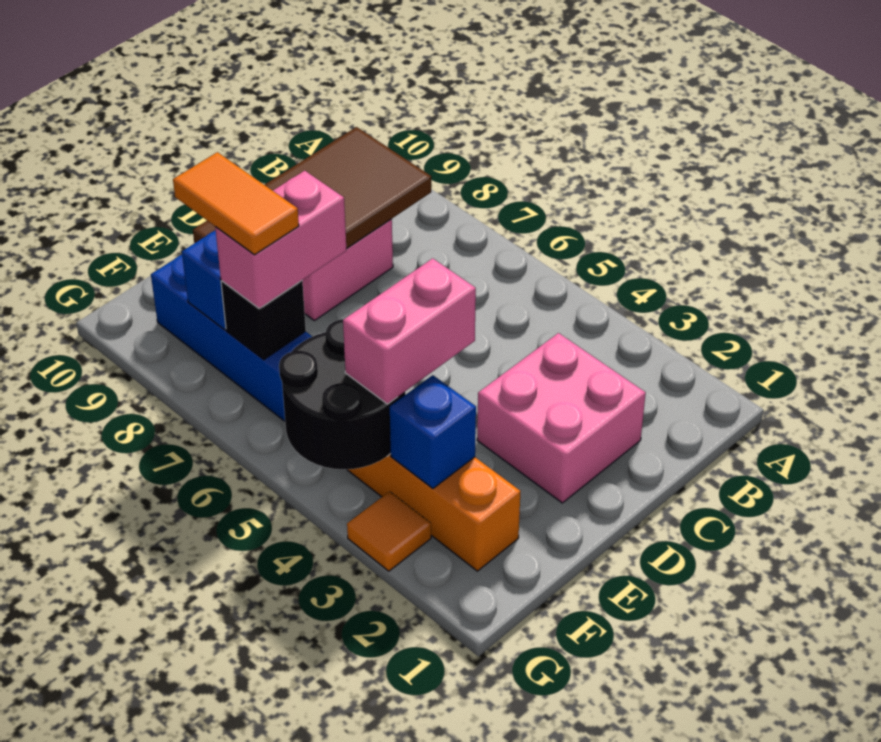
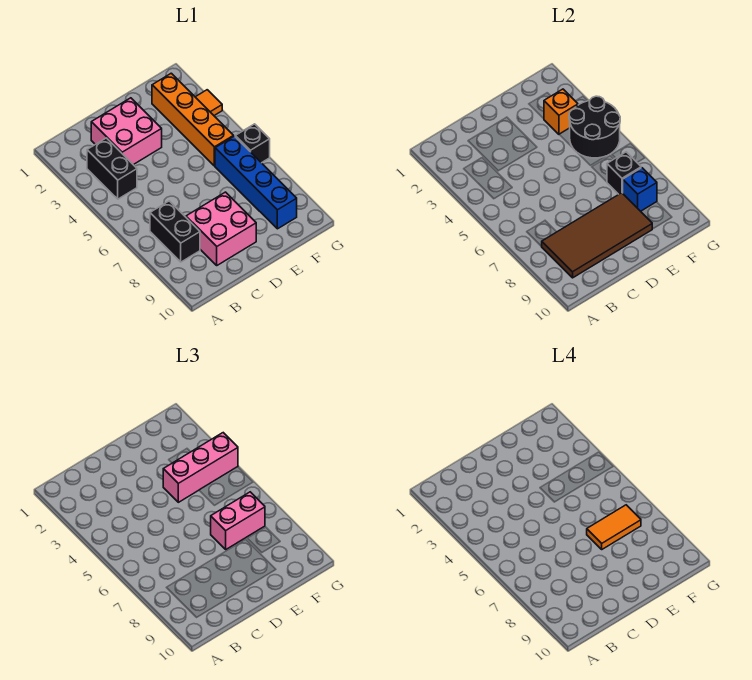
none -> black brick B3:B4 level 1
none -> black brick B7:B8 level 1
pink brick E4:F4 level 3 -> pink brick E4:G4 level 3
blue brick F3 level 2 -> orange brick F3 level 2
orange tile F7:F8 level 4 -> orange tile E7:F7 level 4
none -> black brick G6 level 1

